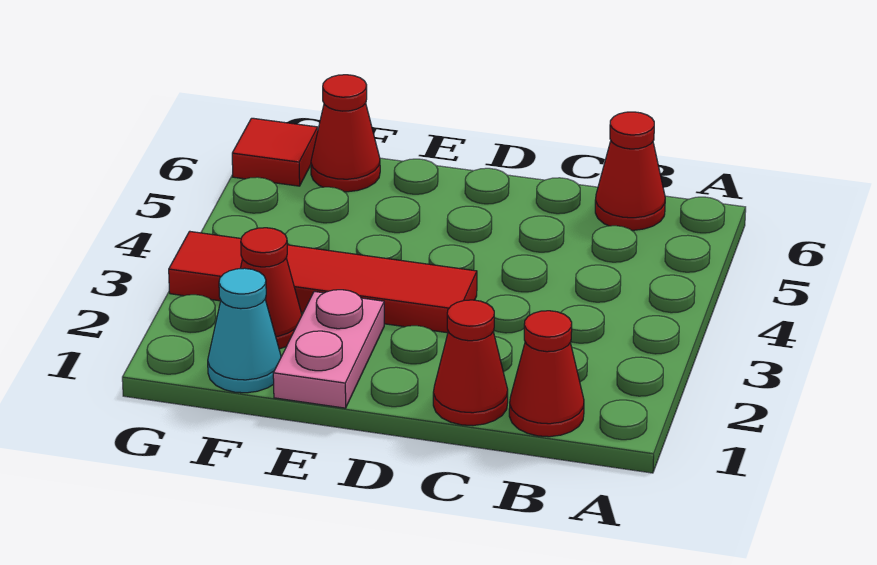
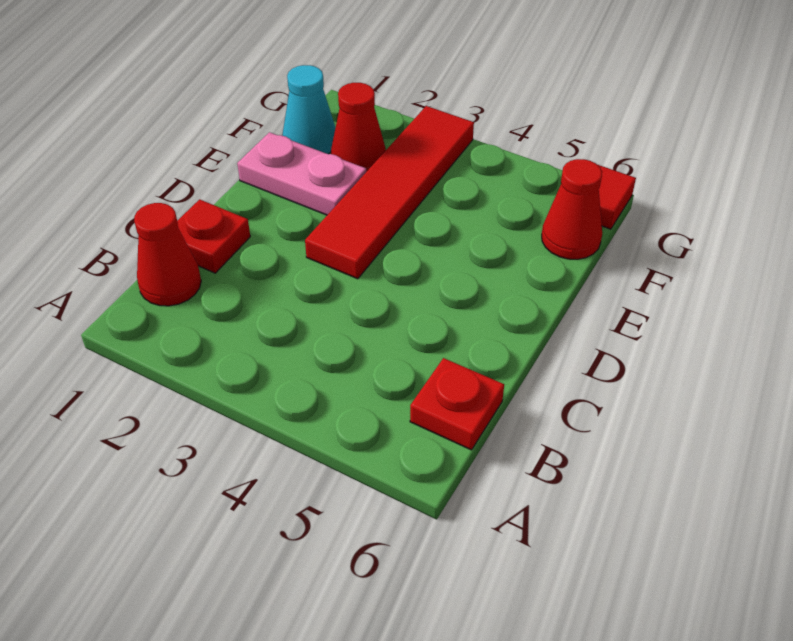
red cone B6 level 1 -> red plate B6 level 1
red cone C1 level 1 -> red plate C1 level 1

